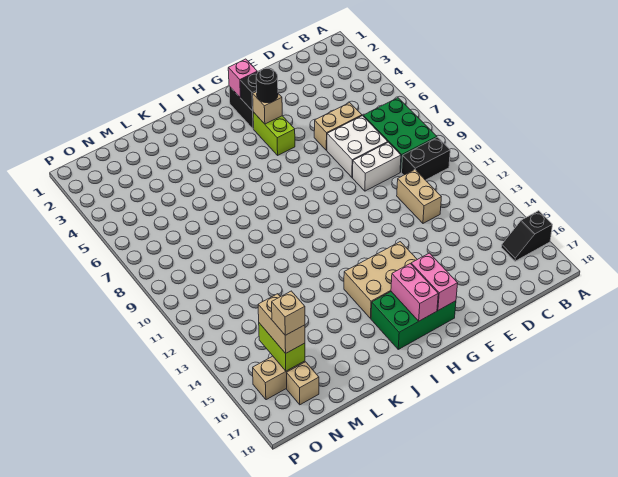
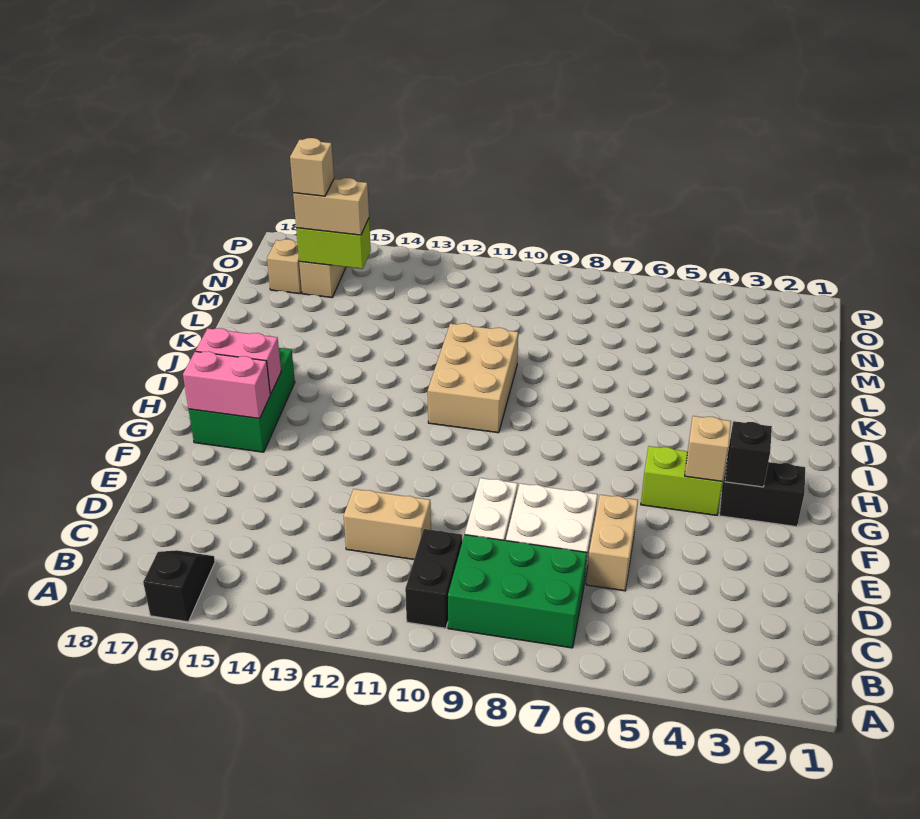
pink brick G2 level 2 -> none
black round brick G4 level 3 -> none
tan brick G14:I15 level 1 -> tan brick I10:K11 level 1

